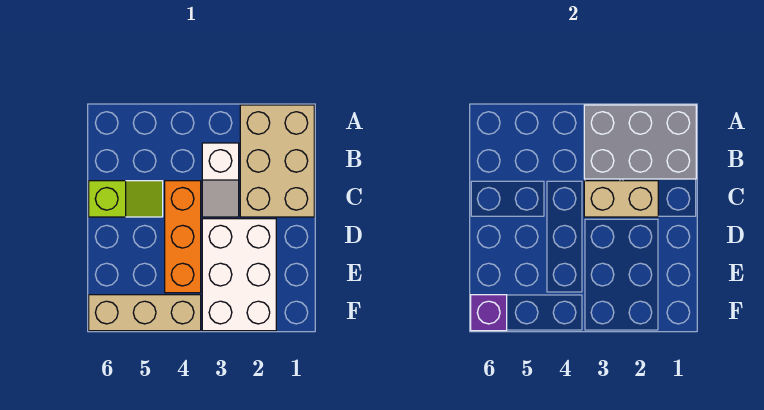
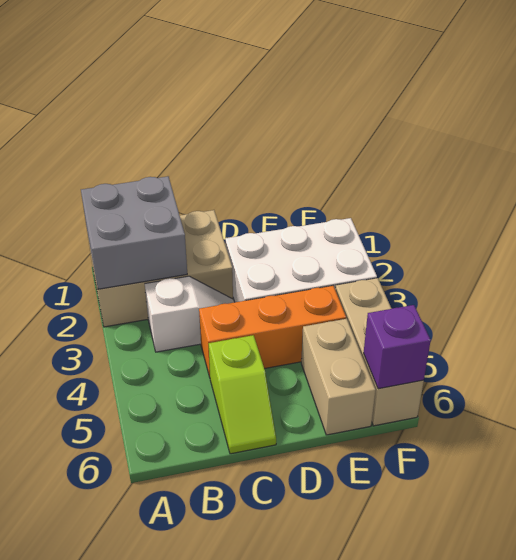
grey brick A1:B3 level 2 -> grey brick A1:B2 level 2
tan brick C2:C3 level 2 -> tan brick E5:E6 level 1
lime slope C5:C6 level 1 top 6 -> lime slope C5:C6 level 1 top 5

